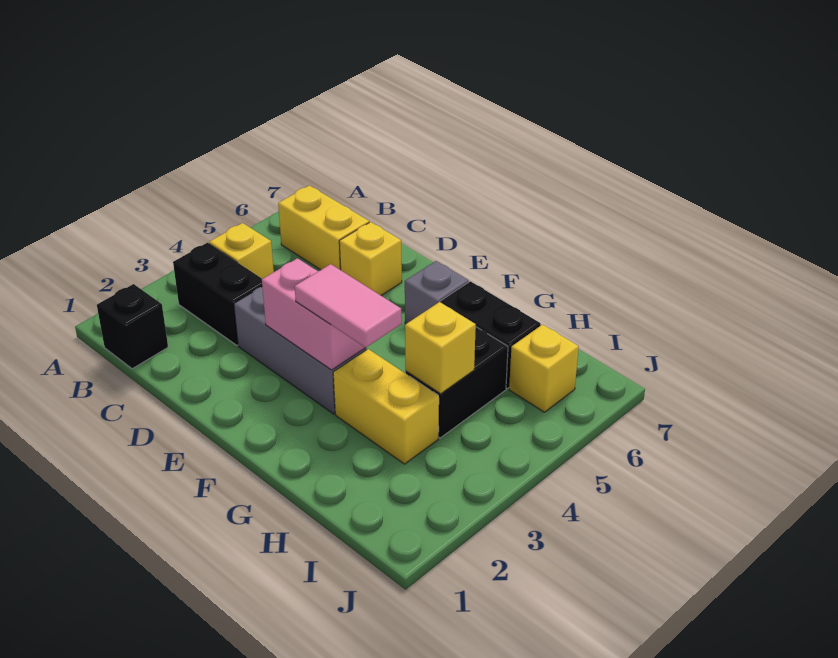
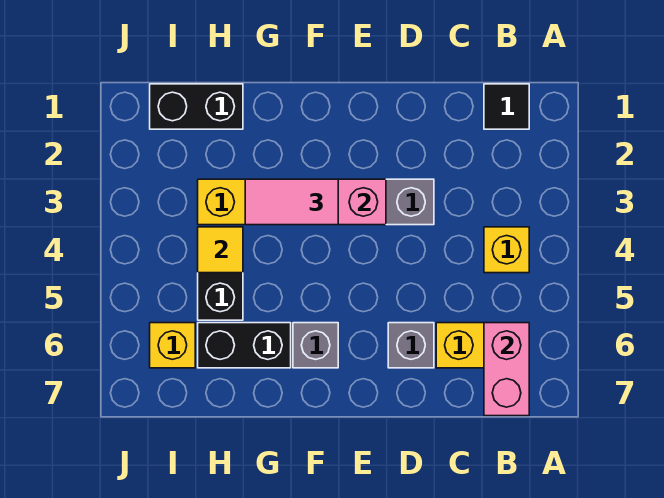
black brick B1 level 1 -> black tile B1 level 1
black brick B3:C3 level 1 -> black brick H1:I1 level 1
none -> pink brick B6:B7 level 2
yellow brick D6 level 1 -> grey brick D6 level 1
yellow brick H4 level 2 -> yellow tile H4 level 2

